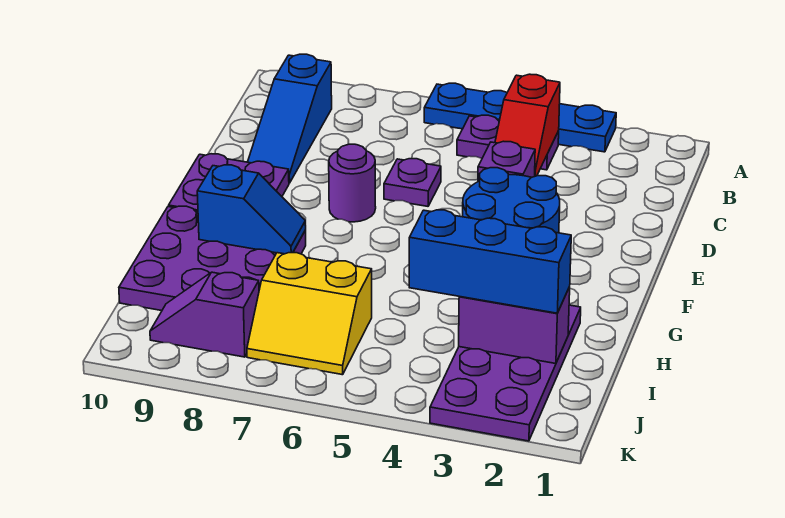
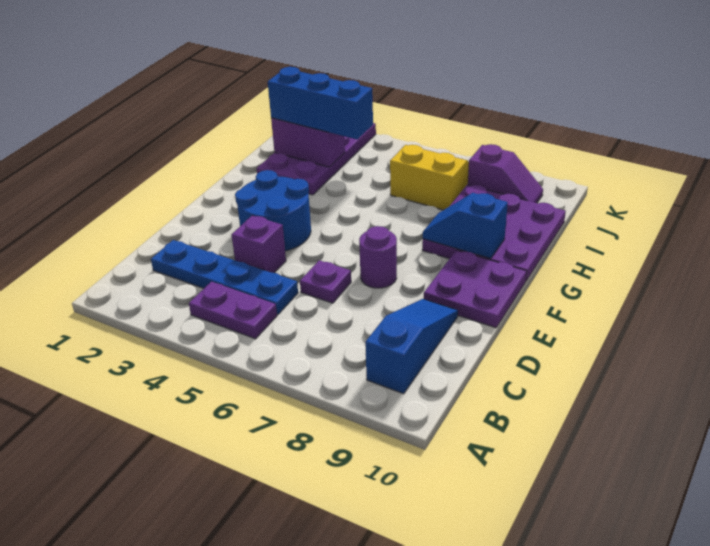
blue plate A3:A6 level 1 -> blue plate C2:C5 level 1
red slope B4:C4 level 2 top B -> none

